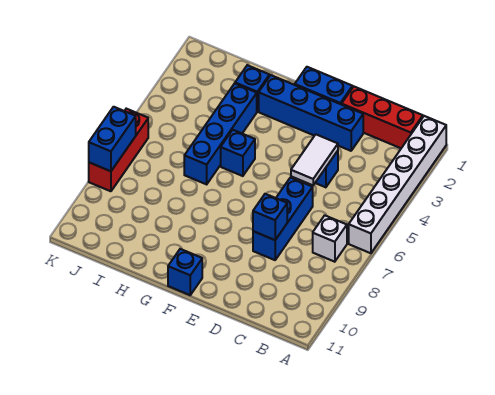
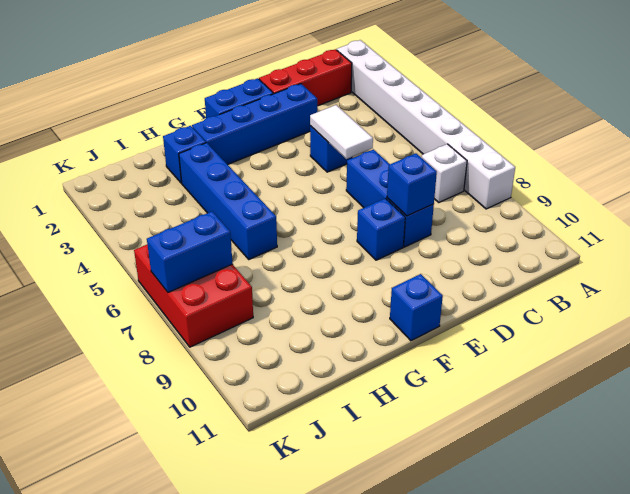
white brick A1:A6 level 1 -> white brick A1:A8 level 1
blue brick G5 level 1 -> blue brick E8 level 1
red brick K6:K8 level 1 -> red brick J6:K8 level 1
blue brick K7:K8 level 2 -> blue brick J7:K7 level 2

